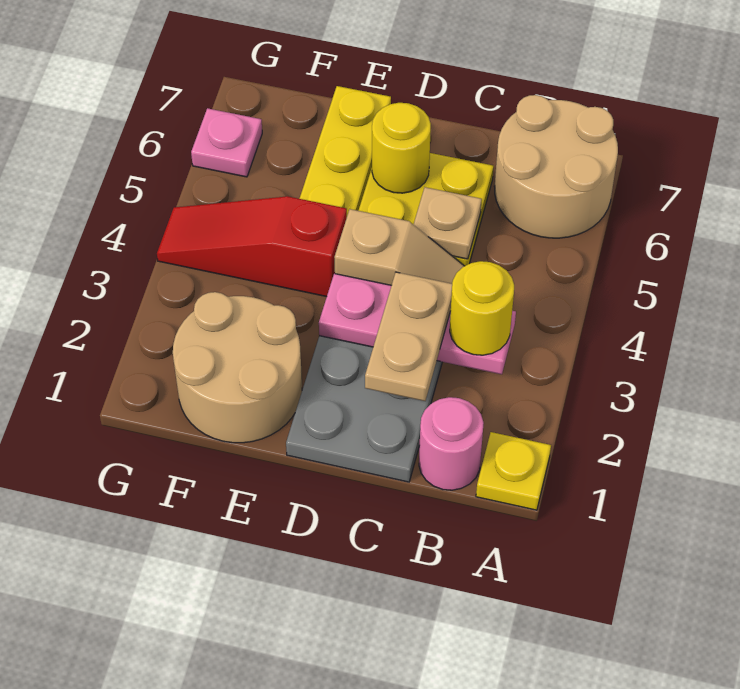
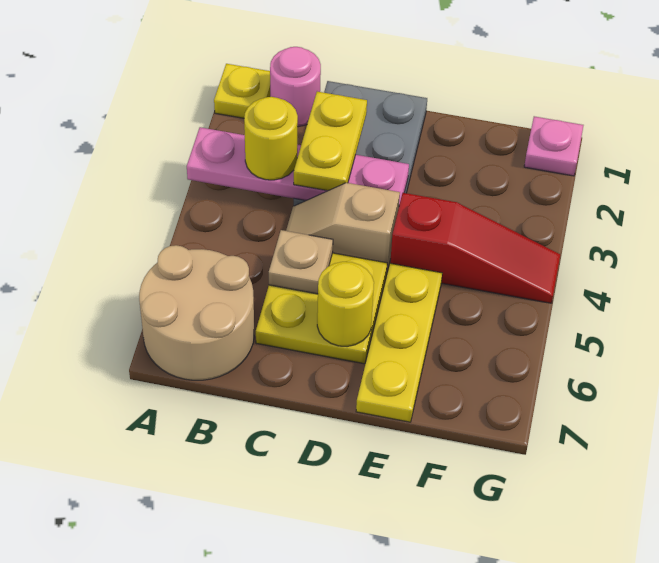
pink plate B3:D3 level 2 -> pink plate A3:D3 level 2
tan plate C2:C3 level 3 -> yellow plate C2:C3 level 3
tan round brick E1:F2 level 1 -> none
pink plate G6 level 1 -> pink plate G1 level 1

